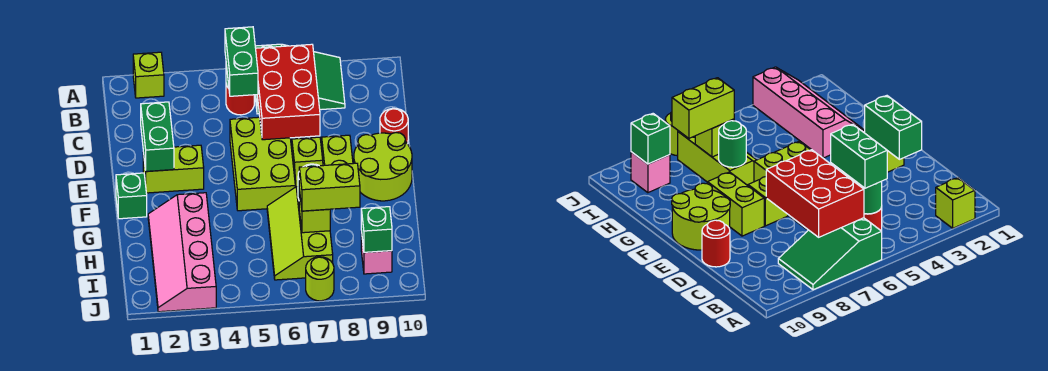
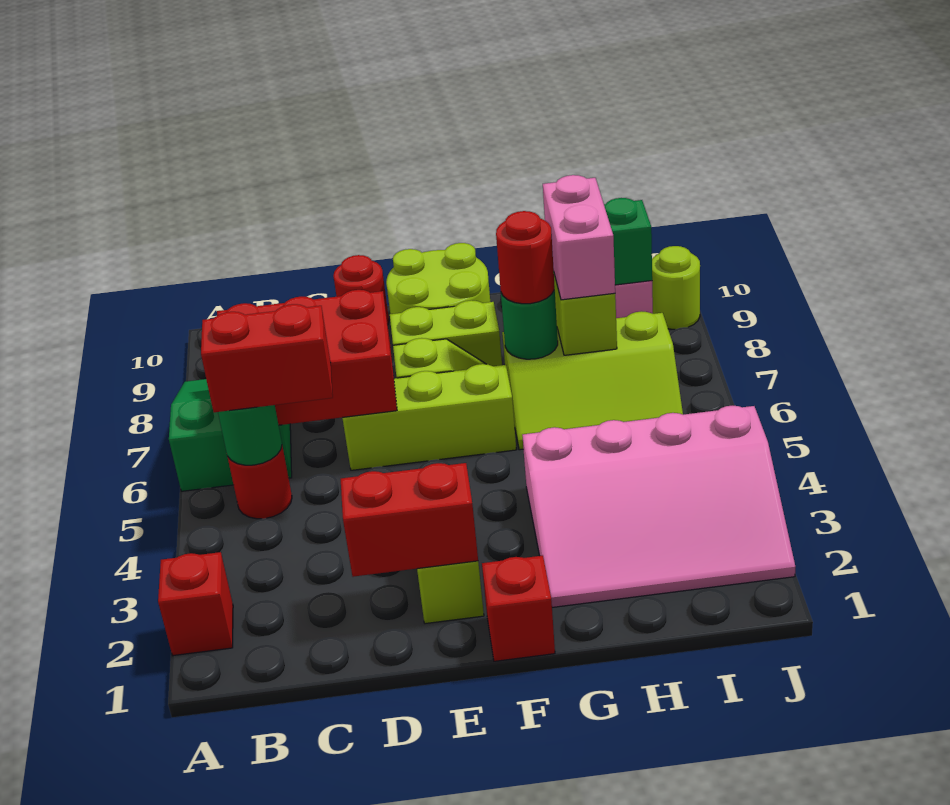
lime brick A2 level 1 -> red brick A2 level 1
green brick B5:C5 level 3 -> red brick B5:C5 level 3
green brick D2:E2 level 2 -> red brick D2:E2 level 2
lime brick D5:F6 level 1 -> lime brick D6:F6 level 1
green brick F1 level 1 -> red brick F1 level 1
pink slope G2:J3 level 1 top 3 -> pink slope G2:J4 level 1 top 4
none -> red round brick G7 level 3
lime brick H7:H8 level 3 -> pink brick H7:H8 level 3
lime round brick J7 level 1 -> lime round brick J9 level 1

